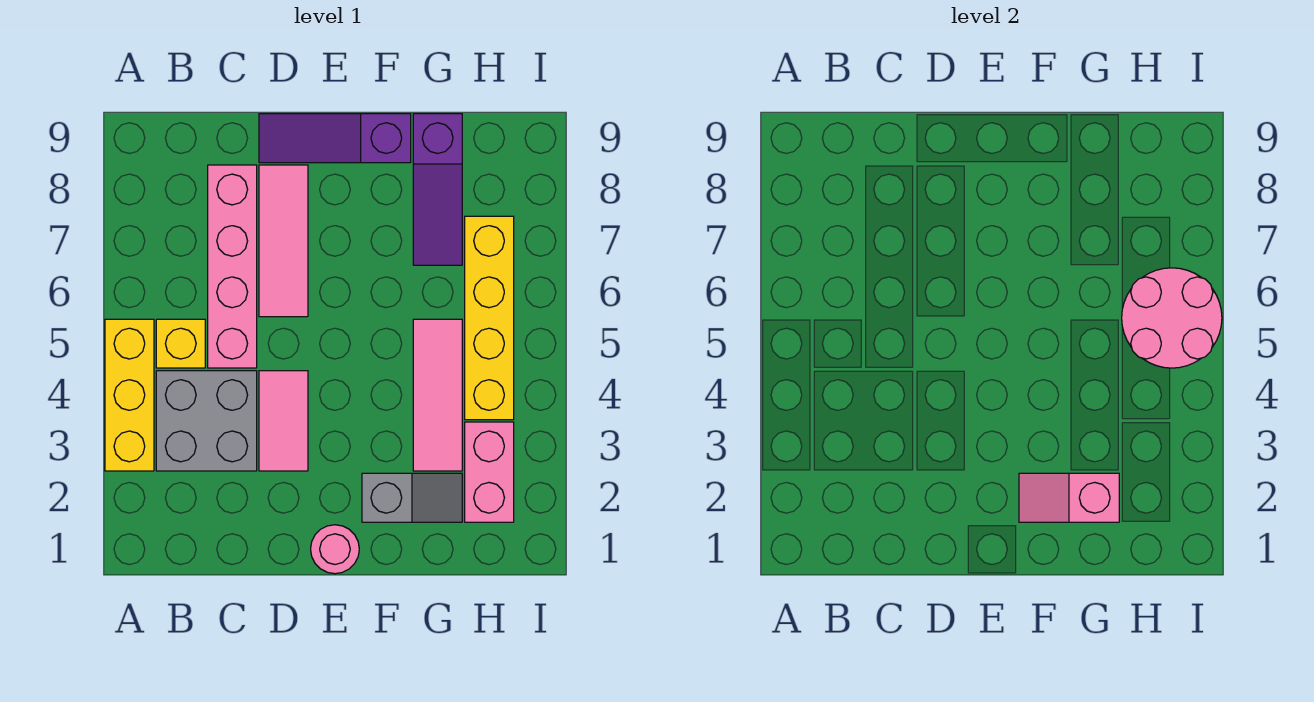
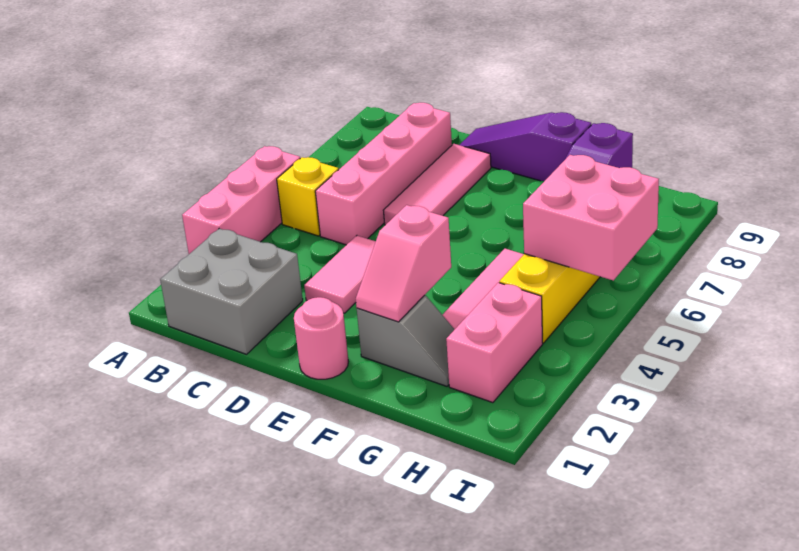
yellow brick A3:A5 level 1 -> pink brick A3:A5 level 1
grey brick B3:C4 level 1 -> grey brick B1:C2 level 1
pink slope F2:G2 level 2 top G -> pink slope F2:F3 level 2 top 3
pink round brick H5:I6 level 2 -> pink brick H5:I6 level 2

